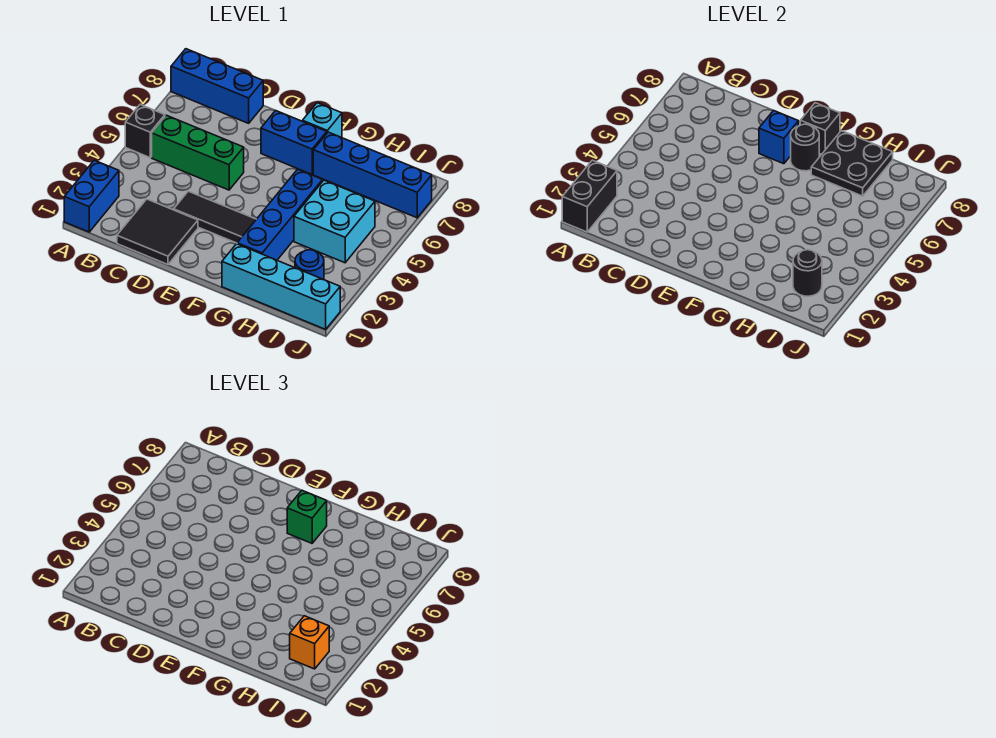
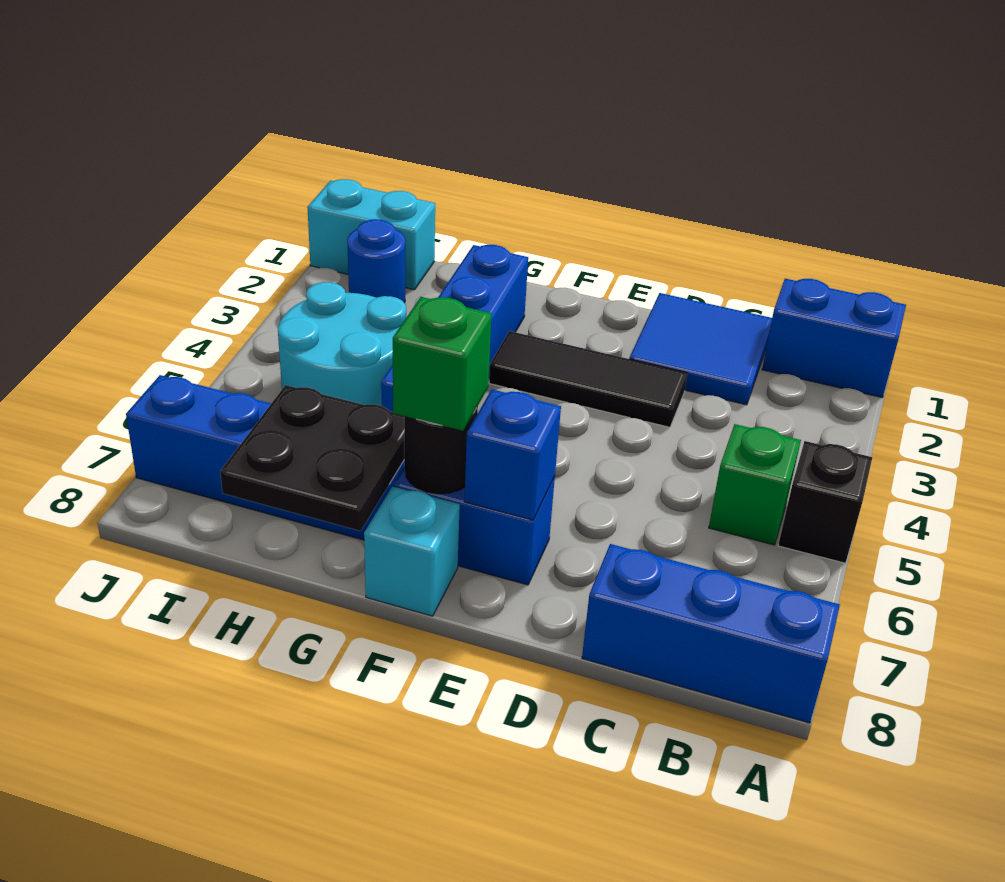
blue brick A1:A2 level 1 -> blue brick A1:B1 level 1
black brick A1:A2 level 2 -> none
green brick B5:D5 level 1 -> green brick B5 level 1
black tile C1:D2 level 1 -> blue tile C1:D2 level 1
black brick F8 level 2 -> none
cyan brick G1:J1 level 1 -> cyan brick I1:J1 level 1
cyan brick H4:I5 level 1 -> cyan round brick H4:I5 level 1
black round brick I2 level 2 -> none
orange brick I2 level 3 -> none

